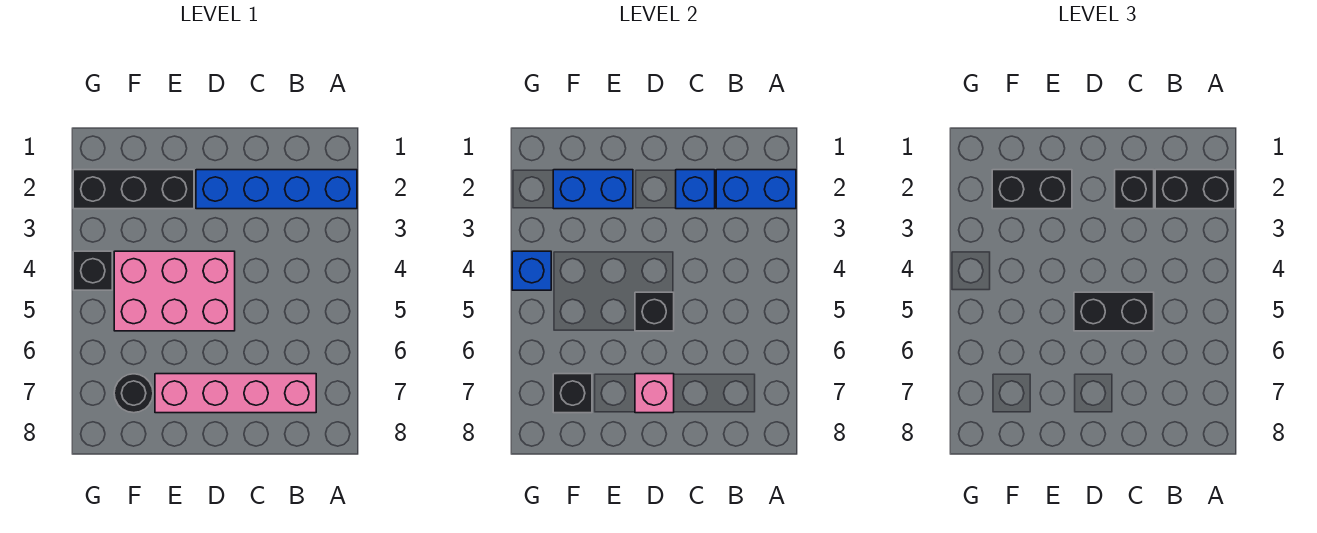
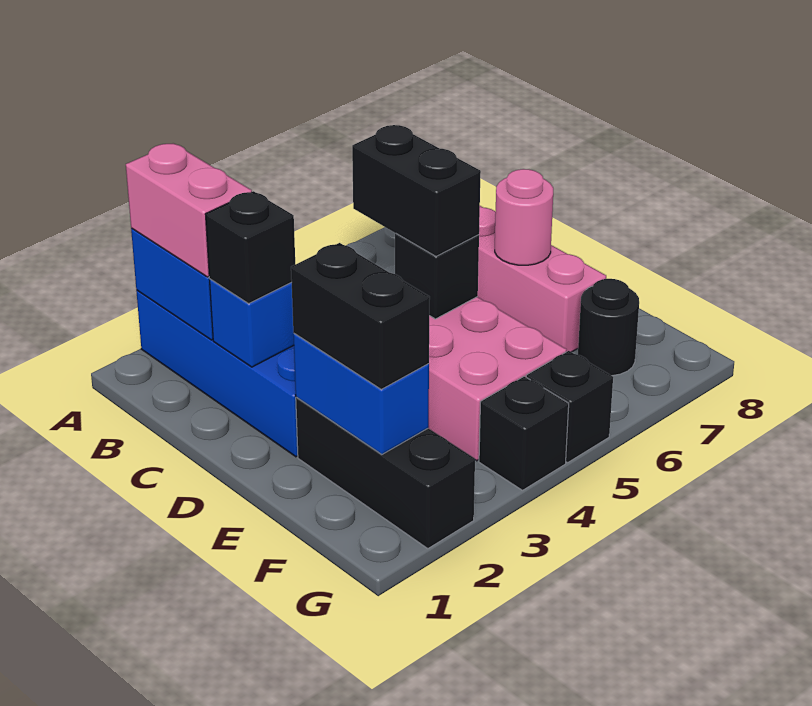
black brick A2:B2 level 3 -> pink brick A2:B2 level 3
pink brick D7 level 2 -> pink round brick D7 level 2
black brick F7 level 2 -> black brick G5 level 1
blue brick G4 level 2 -> none

